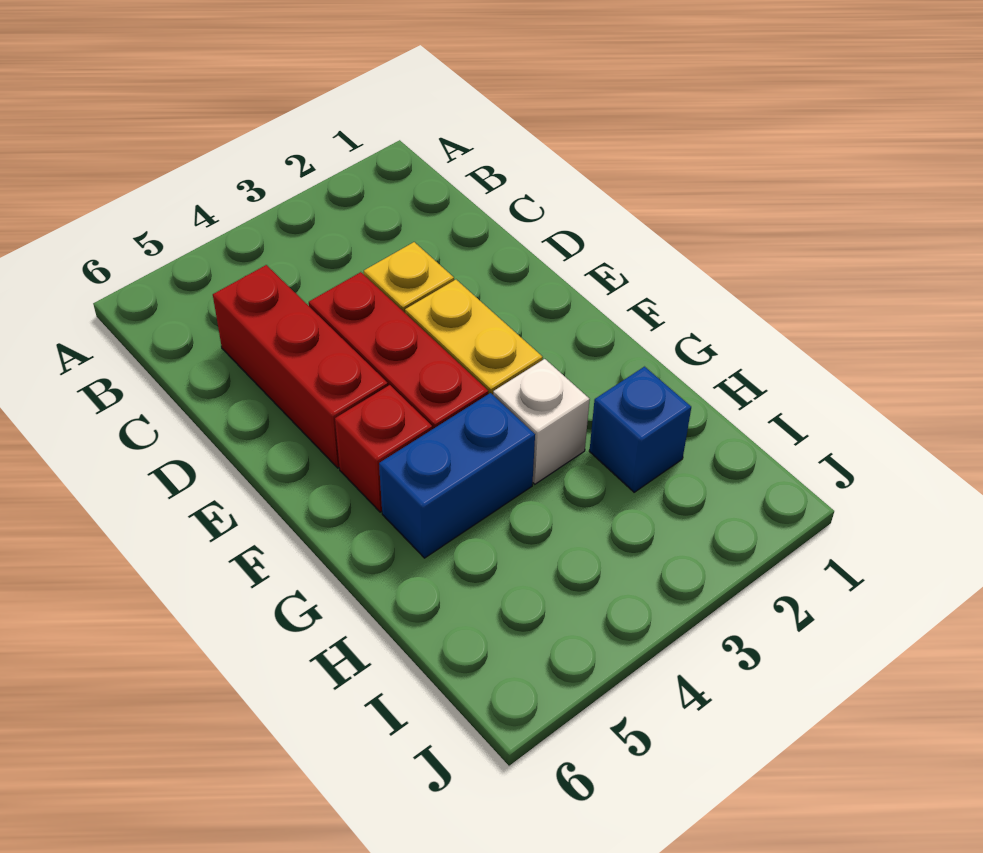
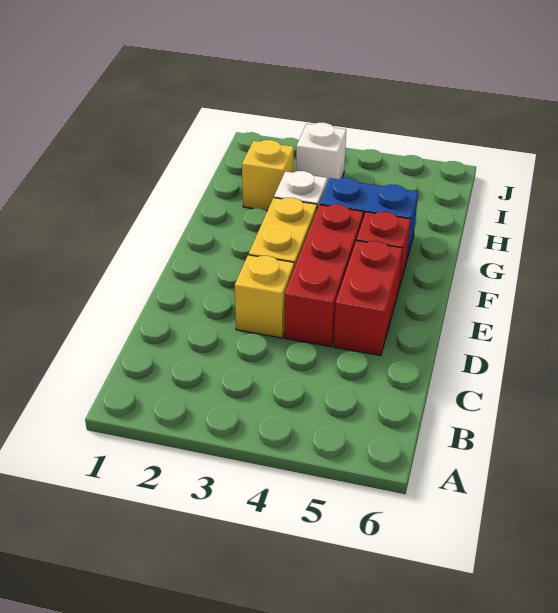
red brick C5:E5 level 1 -> red brick D5:E5 level 1
blue brick H2 level 1 -> yellow brick H2 level 1
none -> white brick I3 level 1

